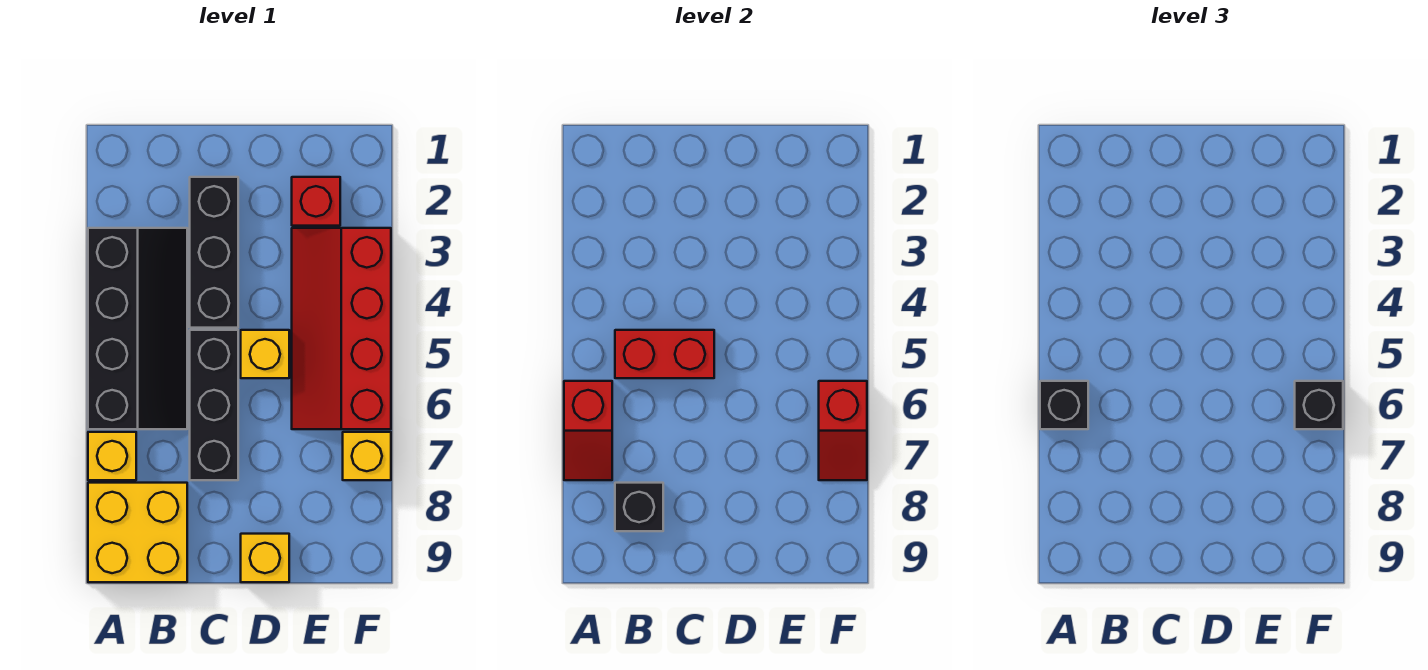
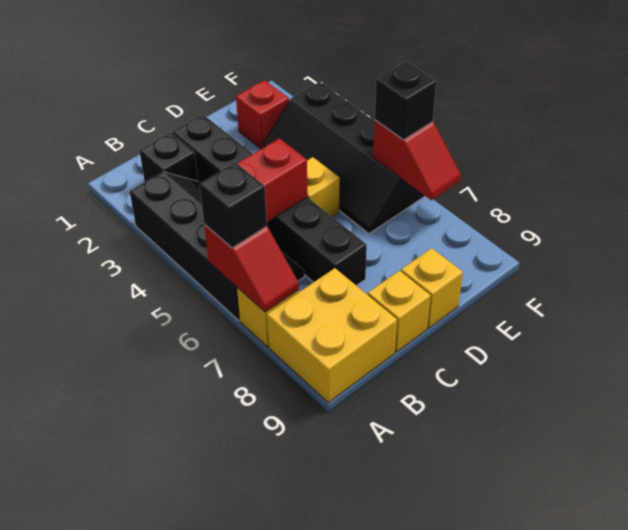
black brick B8 level 2 -> black brick B2 level 1
red slope E3:F6 level 1 top F -> black slope E3:F6 level 1 top F
yellow brick F7 level 1 -> yellow brick C9 level 1

